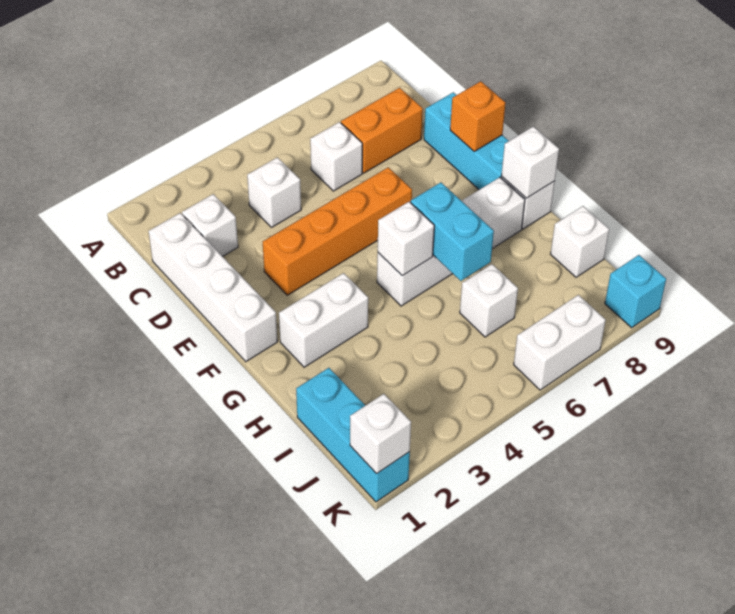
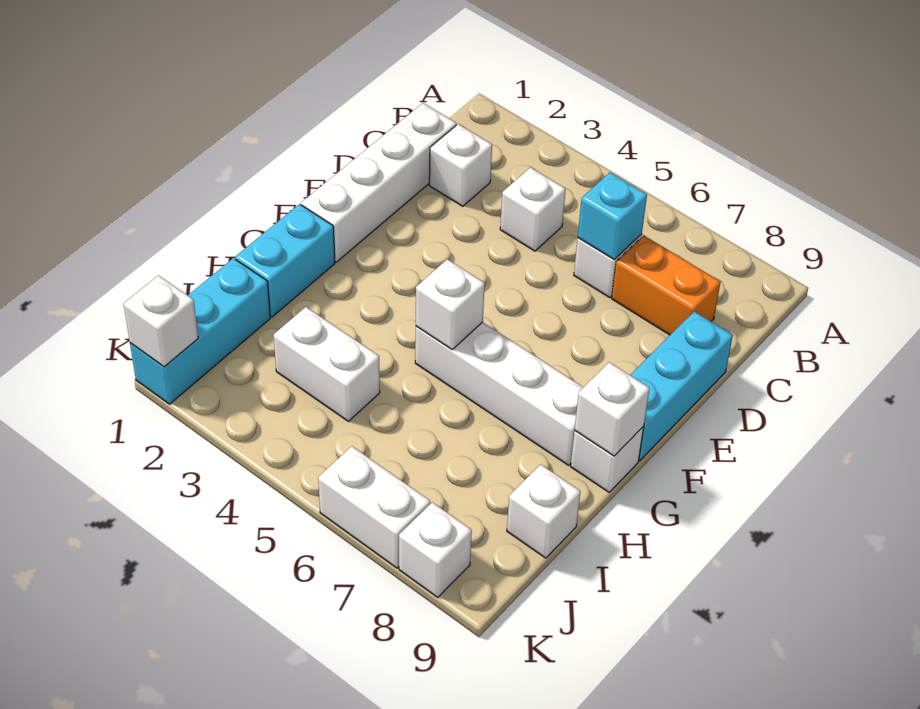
orange brick E3:E6 level 1 -> none
orange brick E9 level 2 -> none
white brick G2:G3 level 1 -> white brick I3:I4 level 1
cyan brick G6:H6 level 2 -> cyan brick G1:H1 level 1
white brick I6 level 1 -> white brick K8 level 1
cyan brick K9 level 1 -> cyan brick C6 level 2

